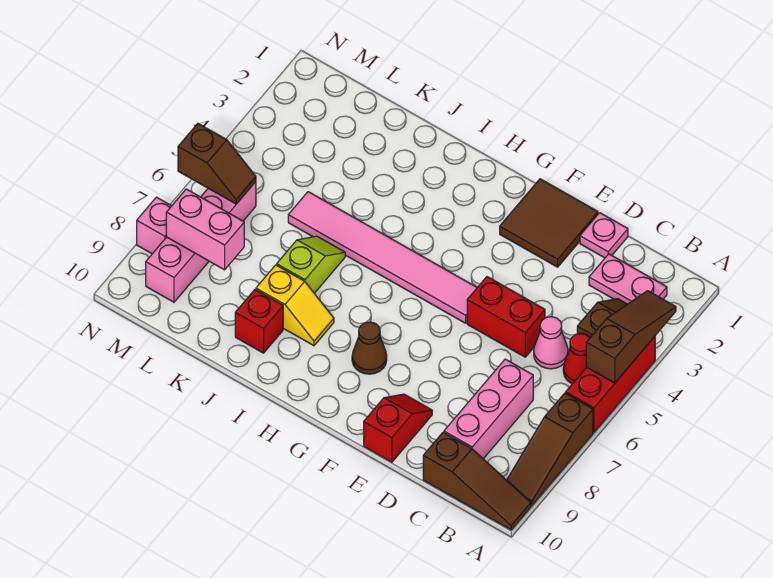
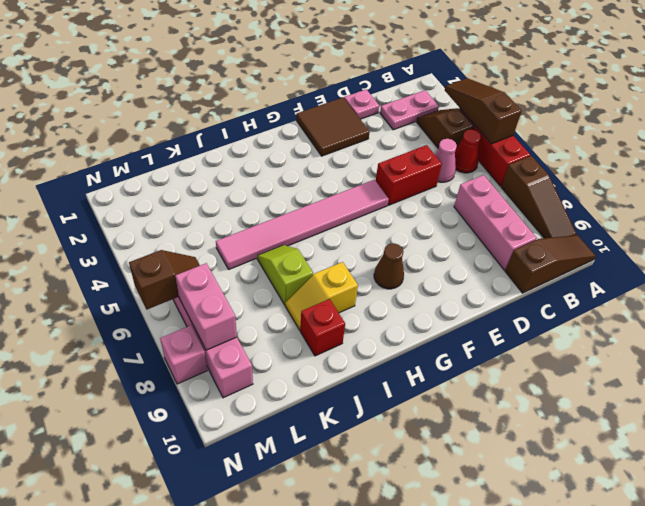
red slope E9:E10 level 1 top 10 -> none
yellow slope I8:J8 level 1 top J -> yellow slope I8:J8 level 1 top I
pink brick L8:M8 level 2 -> pink brick M7:M8 level 2

